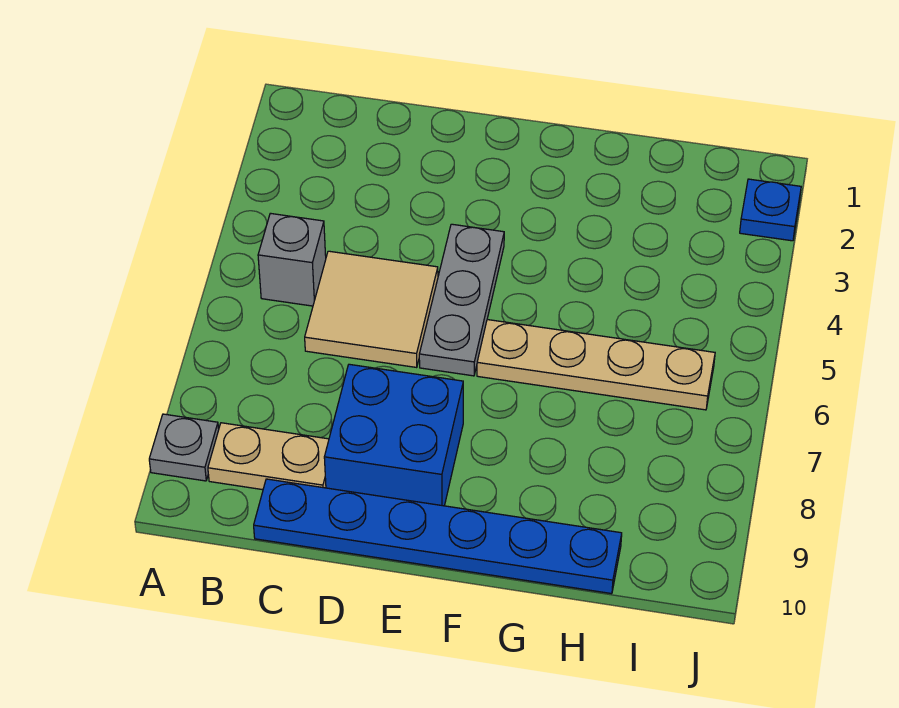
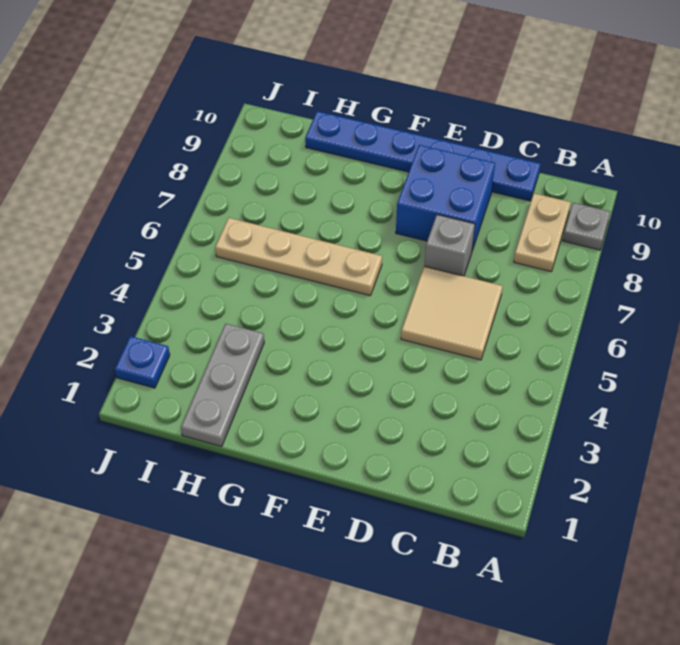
grey brick B5 level 1 -> grey brick D7 level 1
tan plate B9:C9 level 1 -> tan plate B8:B9 level 1
grey plate E4:E6 level 1 -> grey plate H1:H3 level 1

